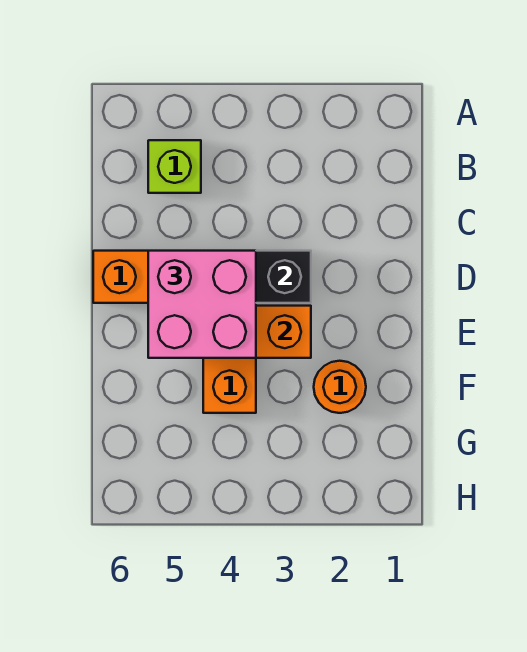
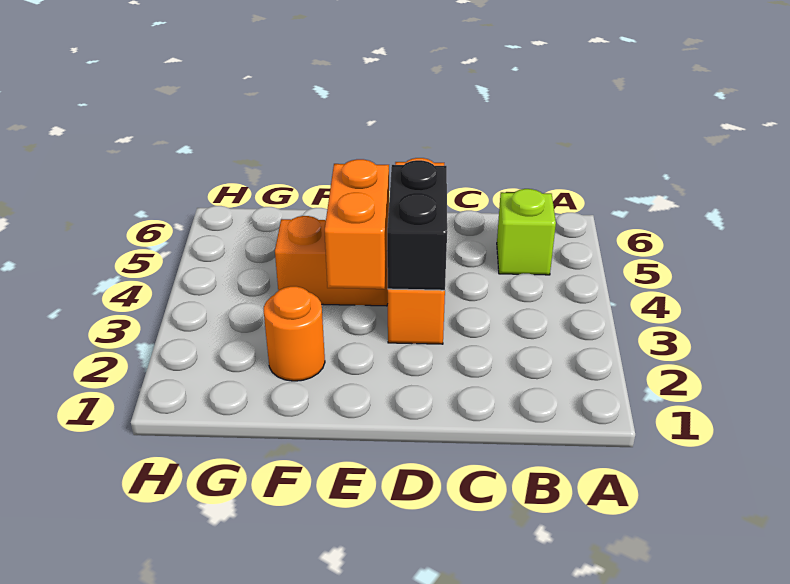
pink brick D4:E5 level 3 -> none

